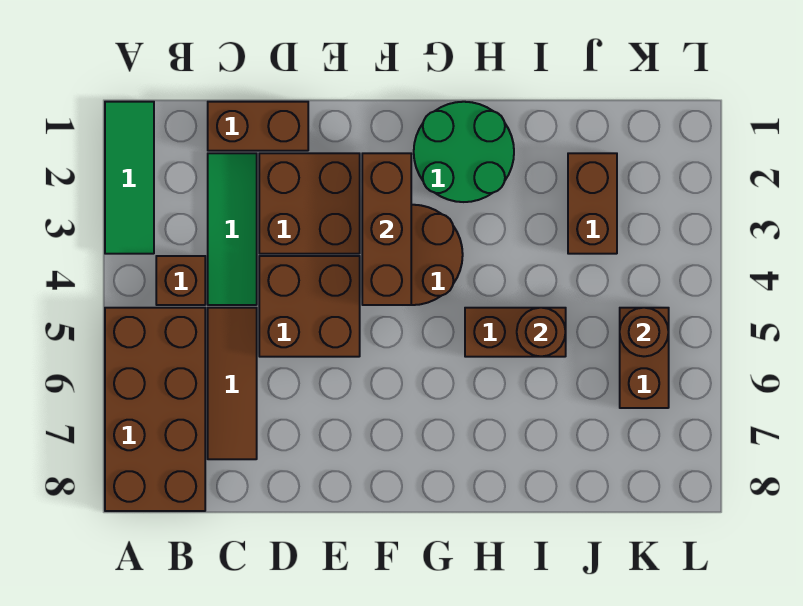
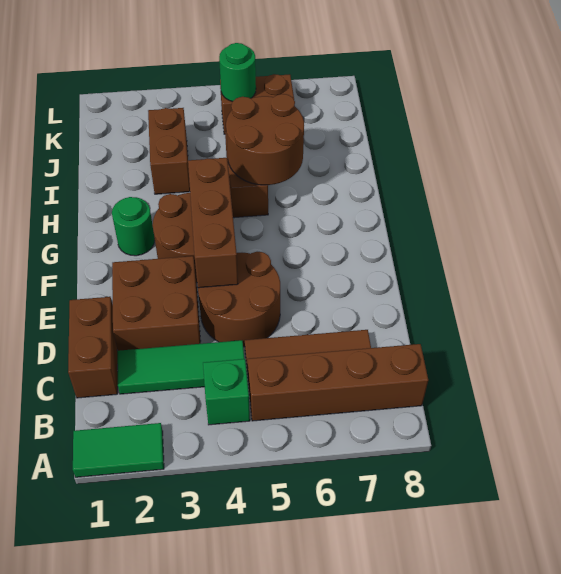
green tile A1:A3 level 1 -> green tile A1:A2 level 1
brown brick A5:B8 level 1 -> brown brick B5:B8 level 1
brown brick B4 level 1 -> green brick B4 level 1
brown brick D4:E5 level 1 -> brown round brick D4:E5 level 1
brown brick F2:F4 level 2 -> brown brick E4:G4 level 2
green round brick G1:H2 level 1 -> green round brick G2 level 1
brown round brick I5 level 2 -> brown round brick H5:I6 level 2
brown brick J2:J3 level 1 -> brown brick I3:J3 level 1
brown round brick K5 level 2 -> green round brick K5 level 2

